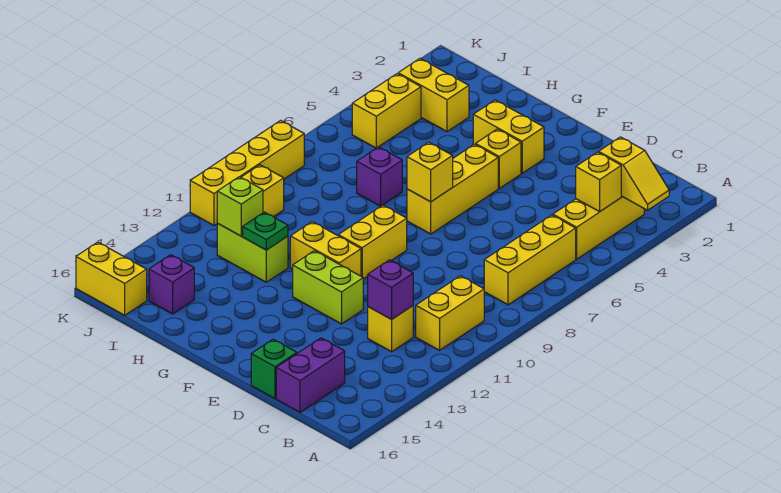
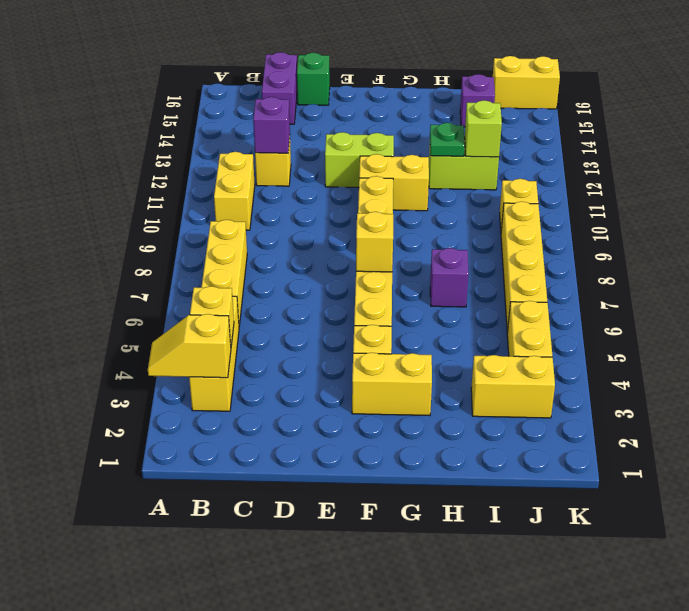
yellow brick K8:K11 level 1 -> yellow brick J6:J9 level 1

